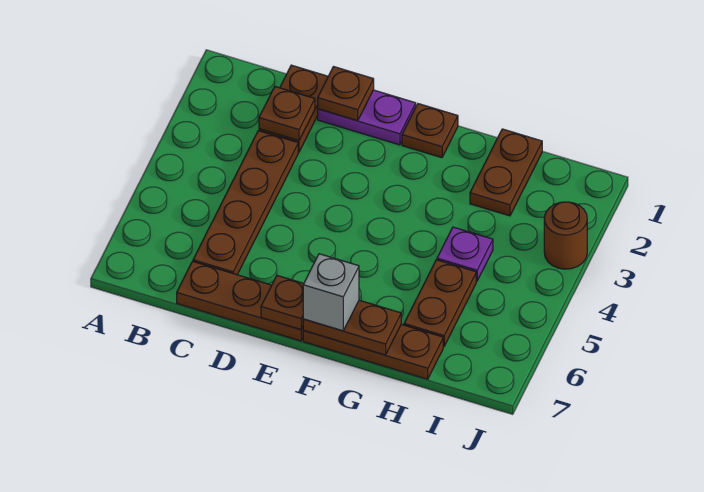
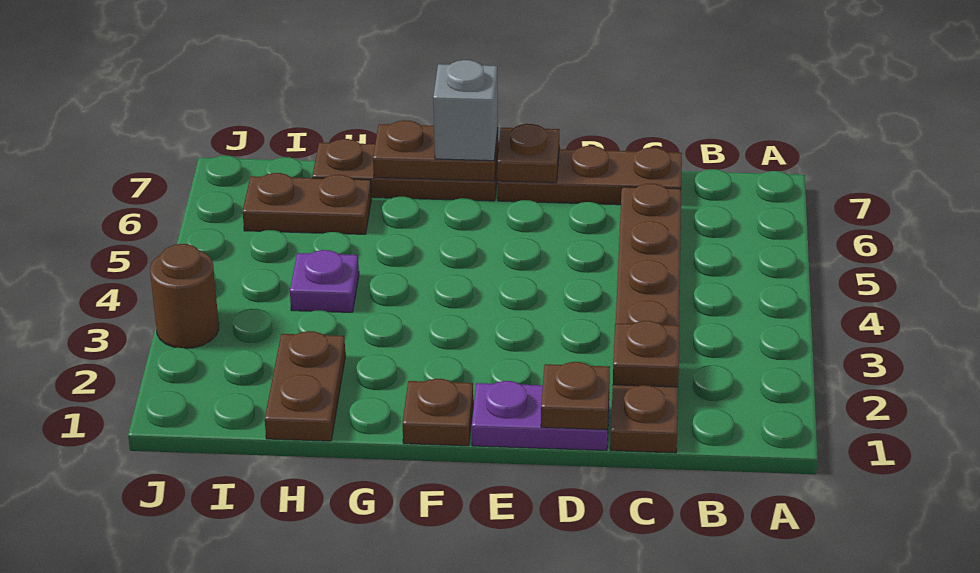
brown plate H5:H6 level 1 -> brown plate H6:I6 level 1

